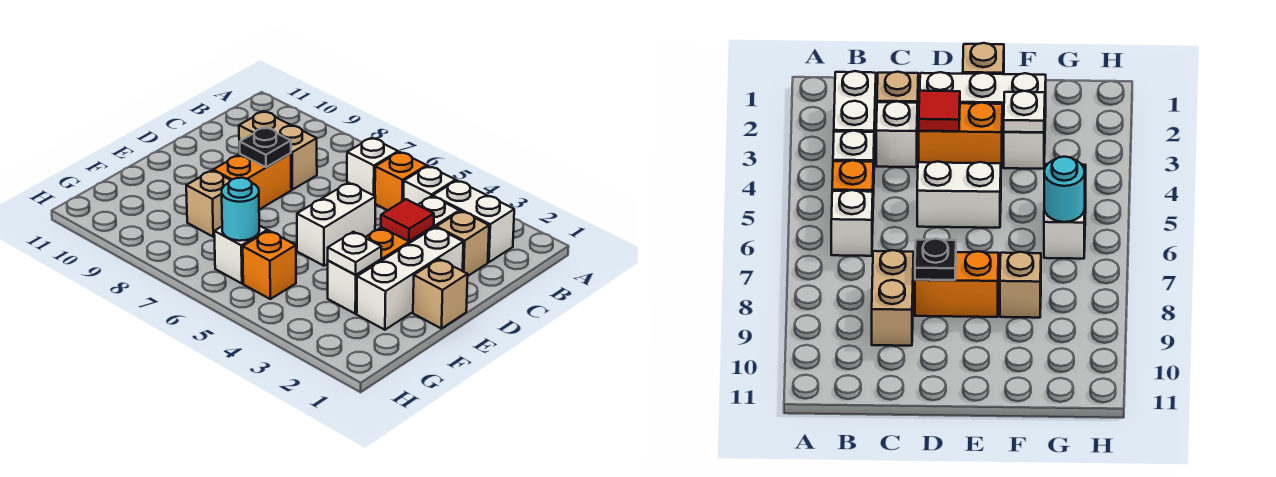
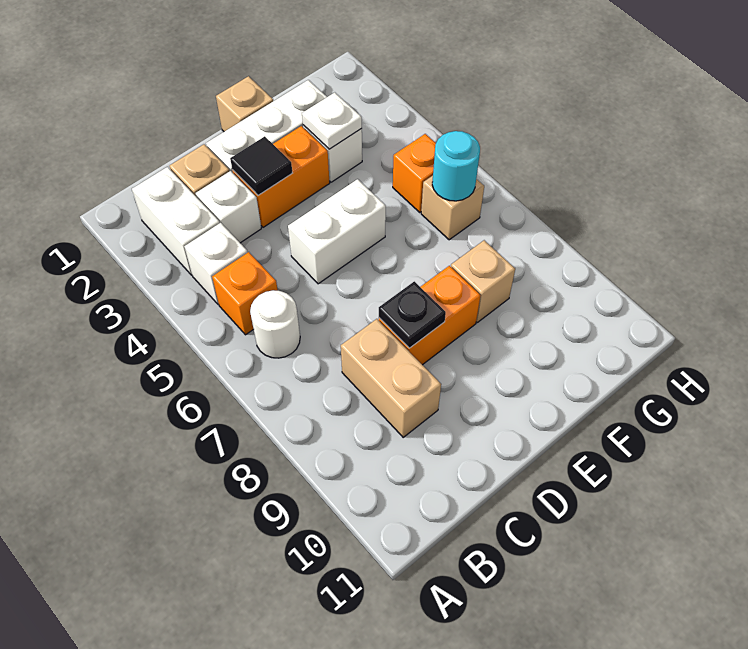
white brick B6 level 1 -> white round brick B6 level 1
red tile D3 level 2 -> black tile D3 level 2
white brick G6 level 1 -> tan brick G6 level 1

